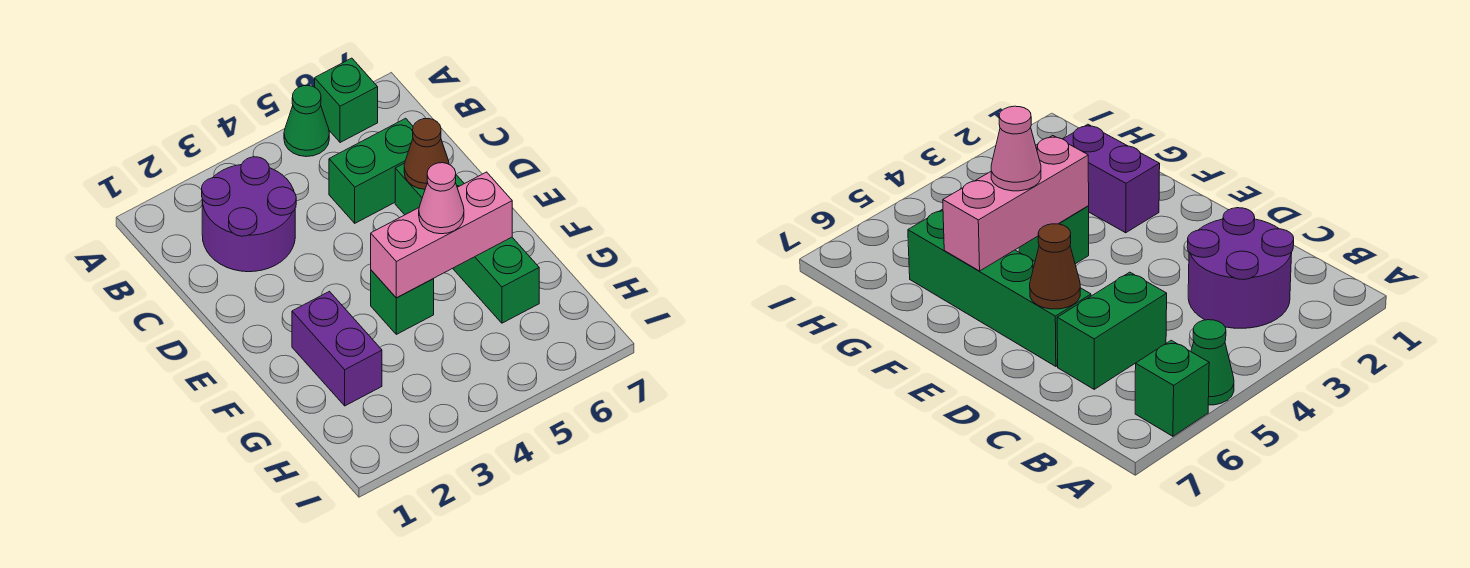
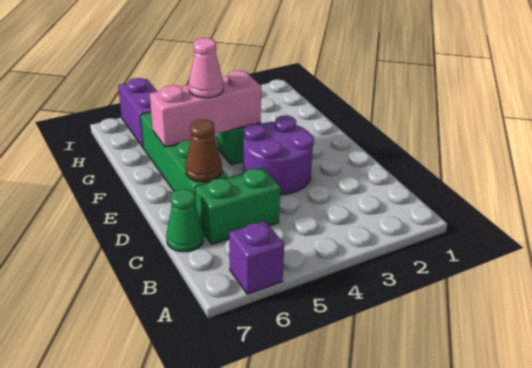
green cone A5 level 1 -> green cone C7 level 1
green brick A6 level 1 -> purple brick A6 level 1
purple round brick B2:C3 level 1 -> purple round brick D3:E4 level 1
purple brick F2:G2 level 1 -> purple brick H6:I6 level 1

